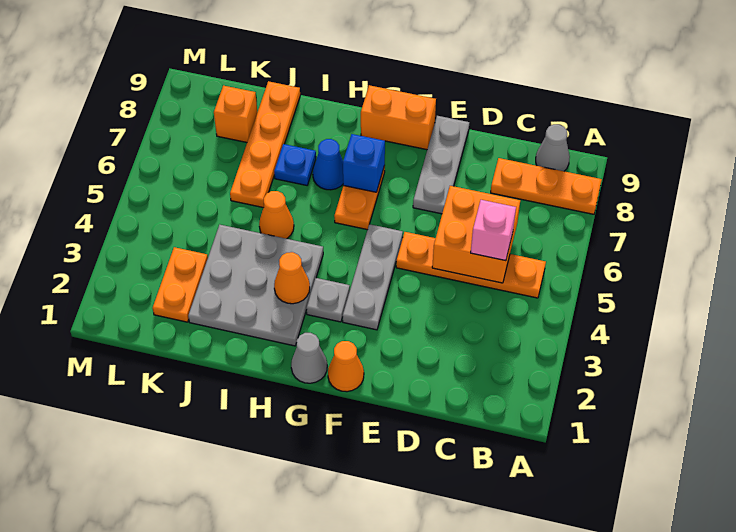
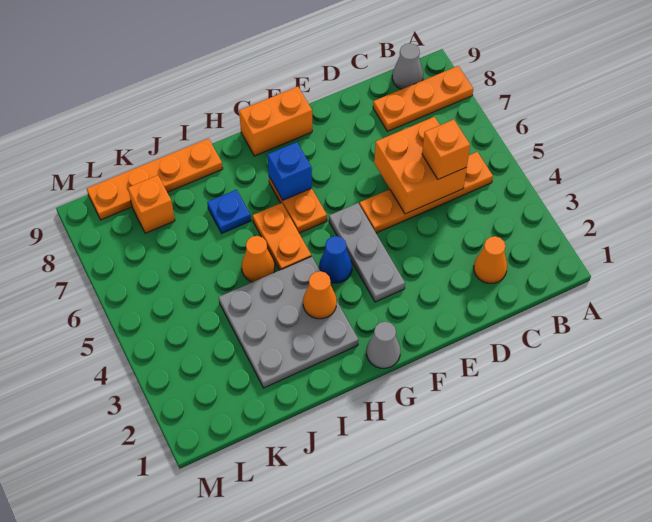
pink brick C5 level 3 -> orange brick C5 level 3
grey plate E7:E9 level 1 -> none
orange cone F1 level 1 -> orange cone C2 level 1
grey plate G3 level 1 -> none
blue cone H7 level 1 -> blue cone G4 level 1
orange plate J6:J9 level 1 -> orange plate I9:L9 level 1
orange plate K2:K3 level 1 -> orange plate H5:H6 level 1

